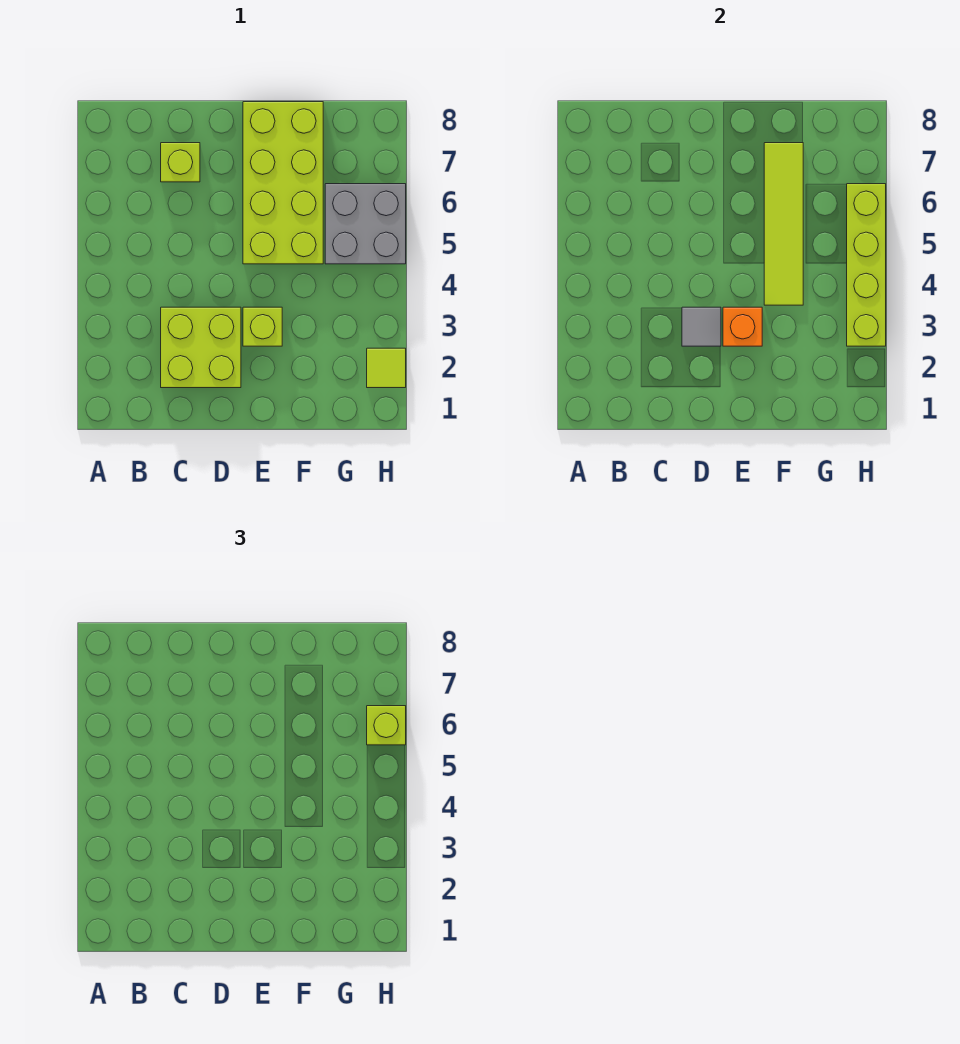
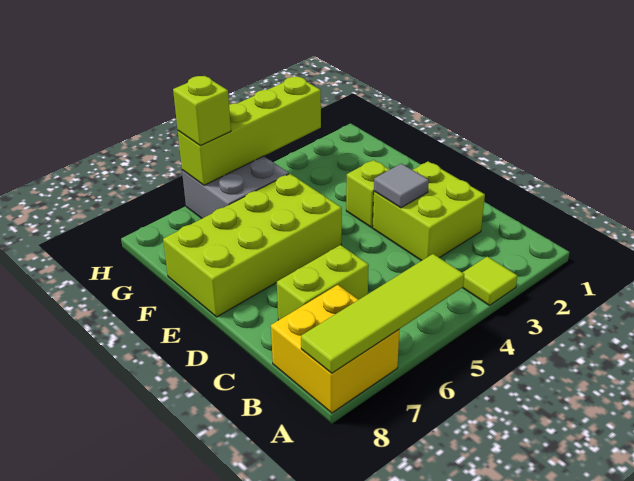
none -> yellow brick A7:B8 level 1
lime brick C7 level 1 -> lime brick C6:C7 level 1
orange brick E3 level 2 -> none
lime tile F4:F7 level 2 -> lime tile A5:A8 level 2
lime tile H2 level 1 -> lime tile A3 level 1

